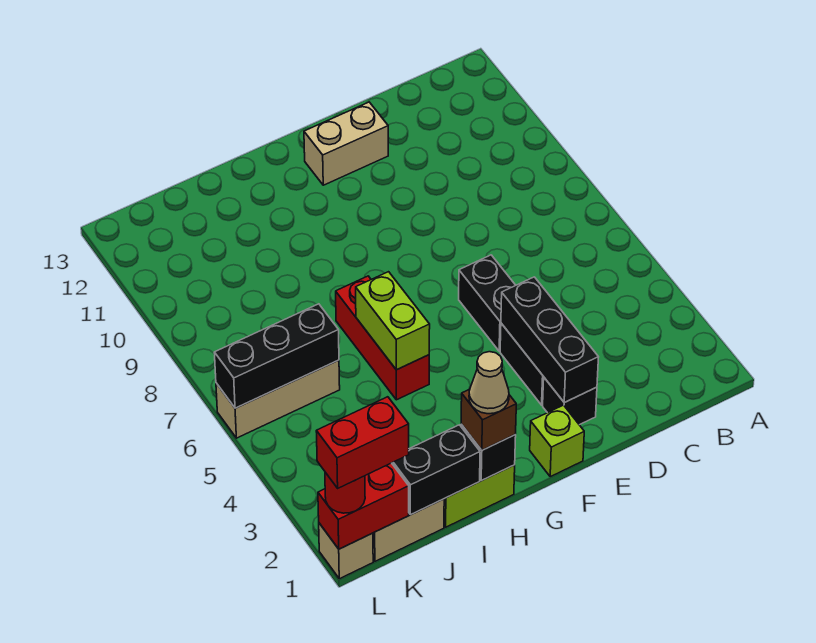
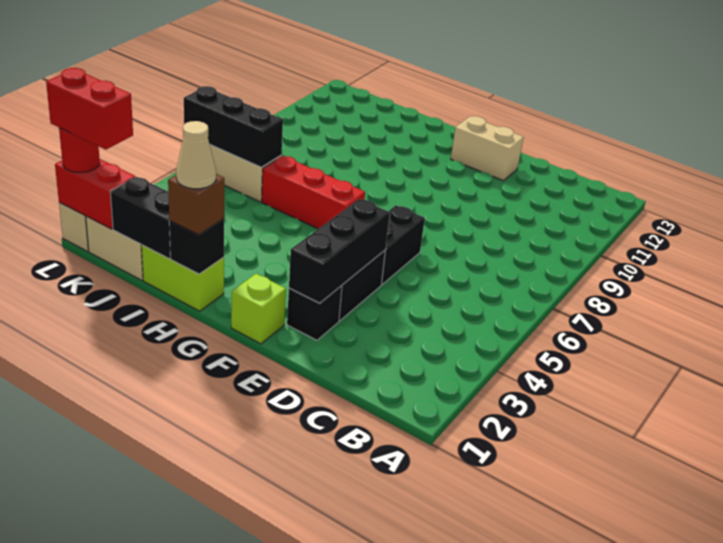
red brick H5:H7 level 1 -> red brick G6:I6 level 1
lime brick H5:H6 level 2 -> none

